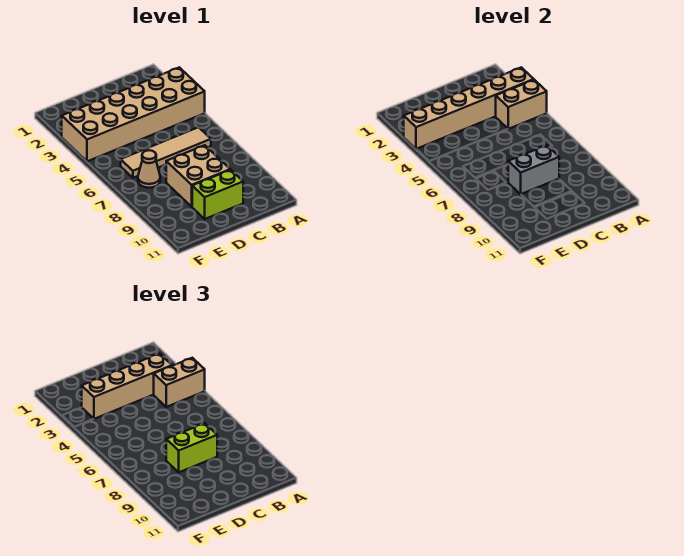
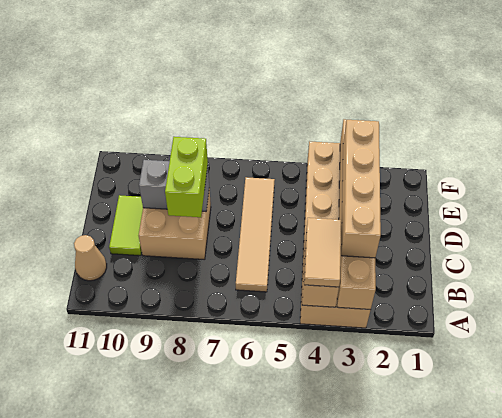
tan brick A4:B4 level 3 -> tan tile A4:B4 level 3
grey brick C8:D8 level 2 -> grey brick D8:D9 level 2
lime brick C10:D10 level 1 -> lime tile C10:D10 level 1
tan cone E7 level 1 -> tan cone B11 level 1

